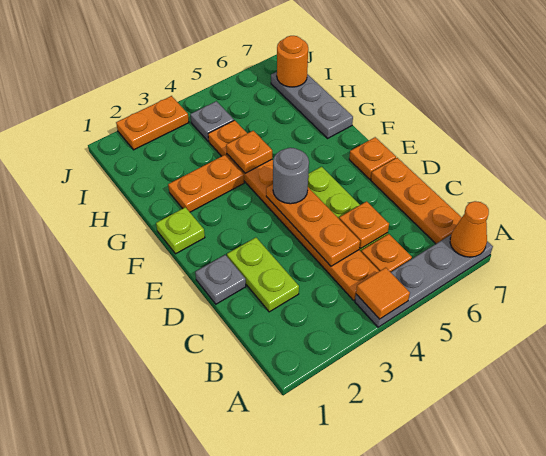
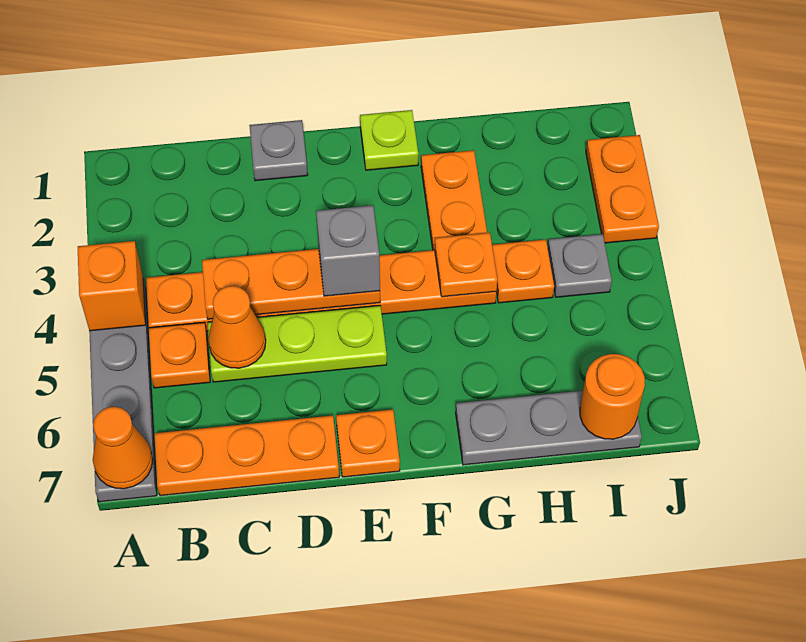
orange tile A4 level 2 -> orange brick A4 level 2
lime plate C2:D2 level 1 -> none
orange plate C5 level 2 -> orange cone C5 level 2
grey round brick E4 level 3 -> grey brick E4 level 3

